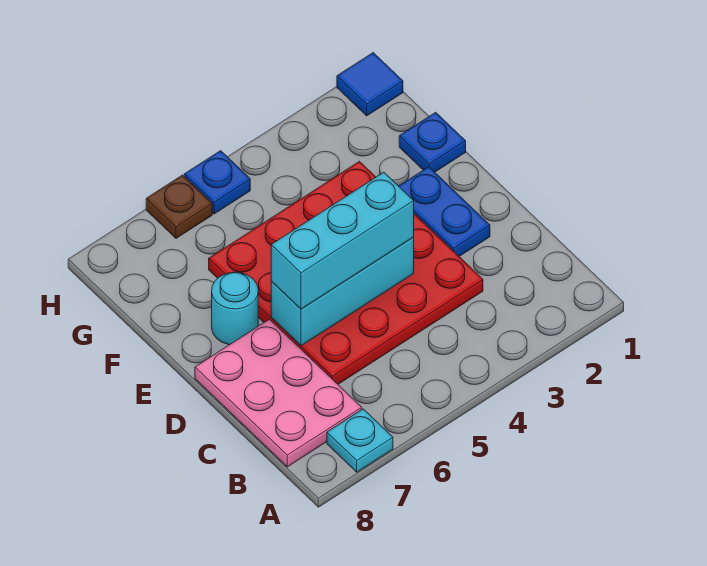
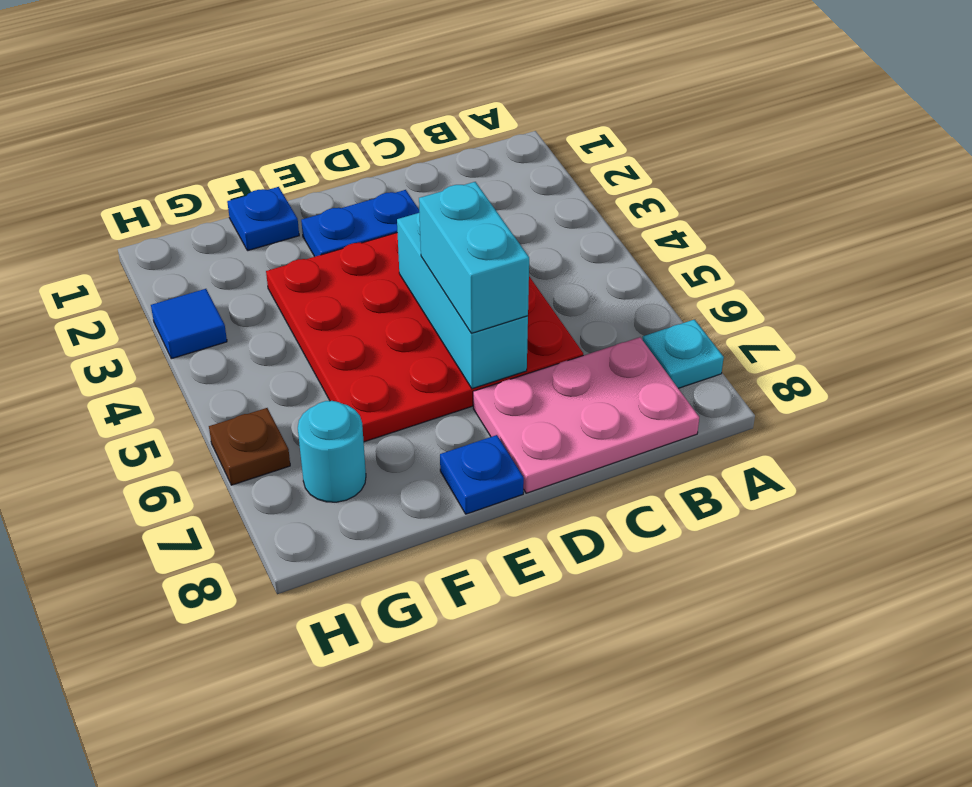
cyan brick D4:D6 level 3 -> cyan brick D5:D6 level 3
cyan round brick E7 level 1 -> cyan round brick G7 level 1
blue tile H1 level 1 -> blue tile H3 level 1
blue plate H5 level 1 -> blue plate E8 level 1

